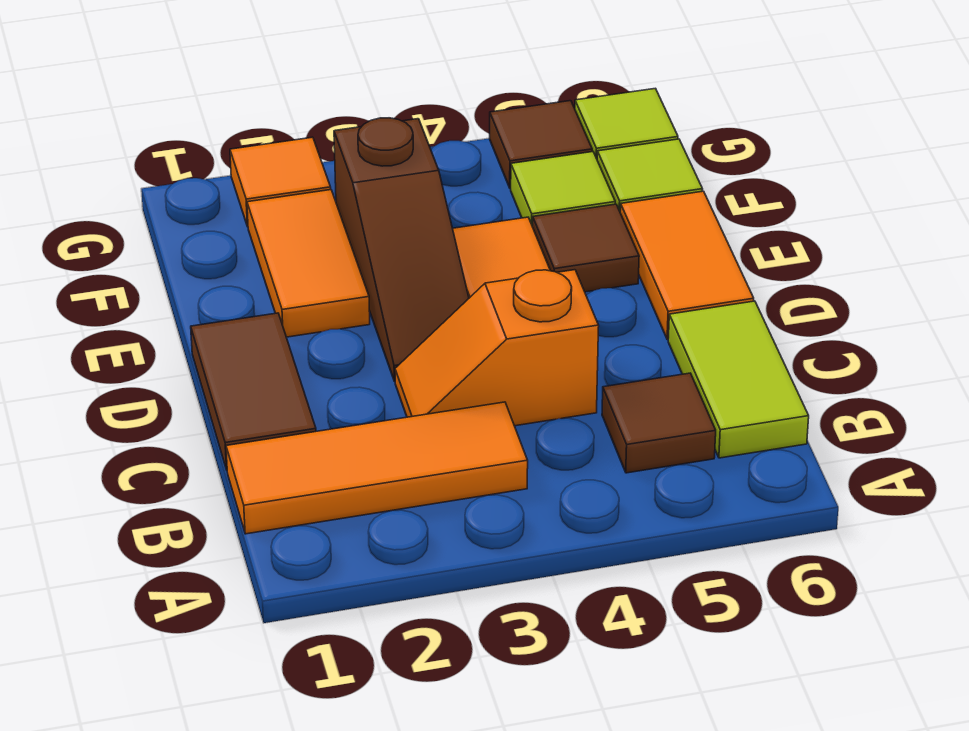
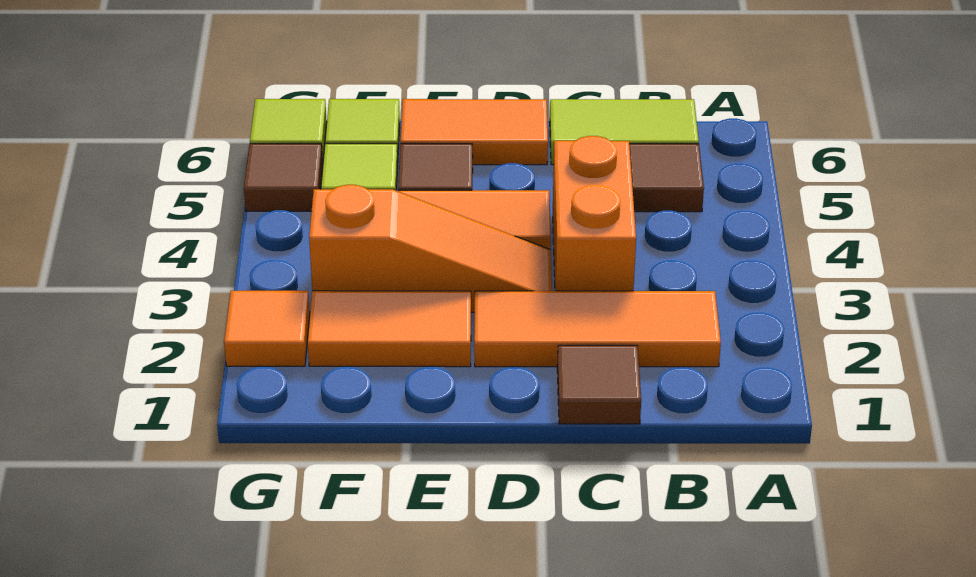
orange tile B1:B3 level 1 -> orange tile B2:D2 level 1
brown tile C1:D1 level 1 -> brown tile C1 level 1
orange slope C3:C4 level 1 top 4 -> orange brick C3:C4 level 1
brown slope D3:F3 level 1 top F -> orange slope D3:F3 level 1 top F

